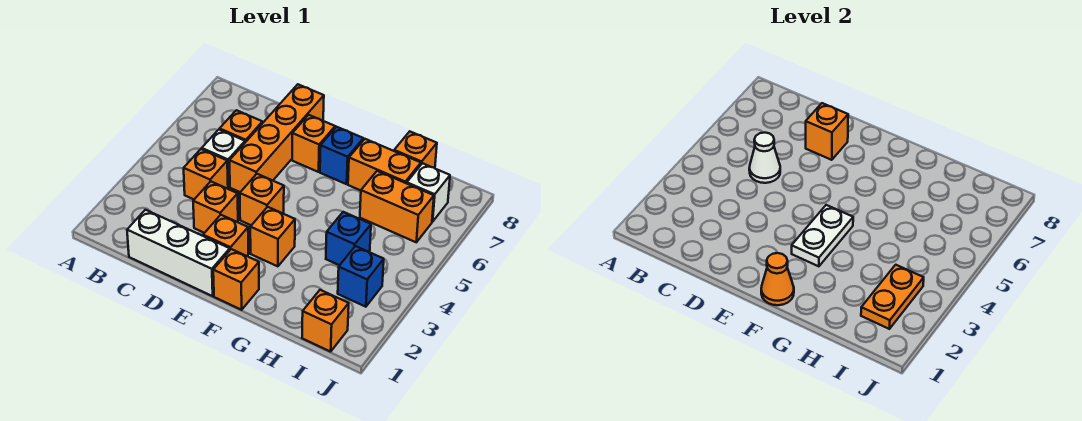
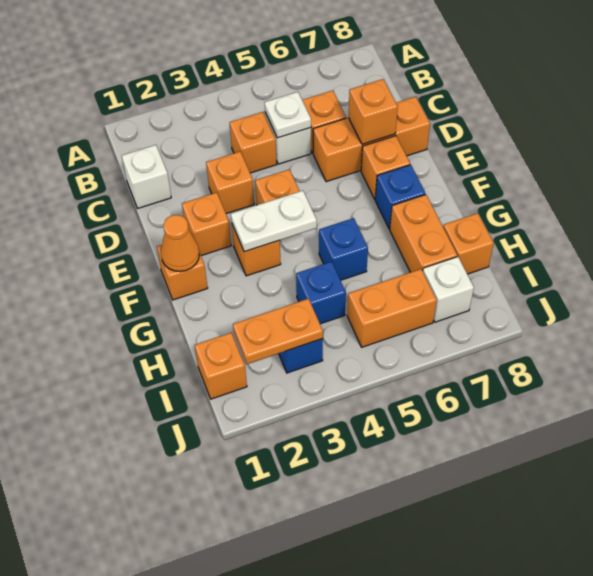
white brick C1:E1 level 1 -> white brick C1 level 1
white cone C5 level 2 -> white plate C5 level 2
orange brick D5:D8 level 1 -> orange brick D6:D8 level 1
none -> blue brick G5 level 1
orange brick H6:I6 level 1 -> orange brick I5:I6 level 1

